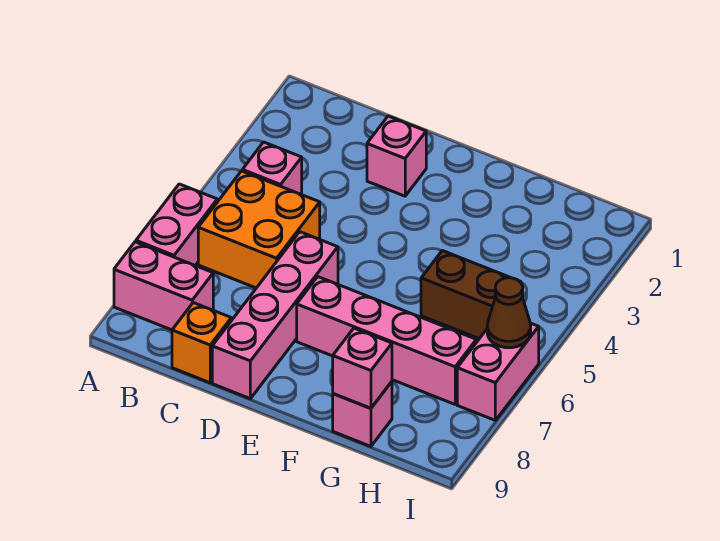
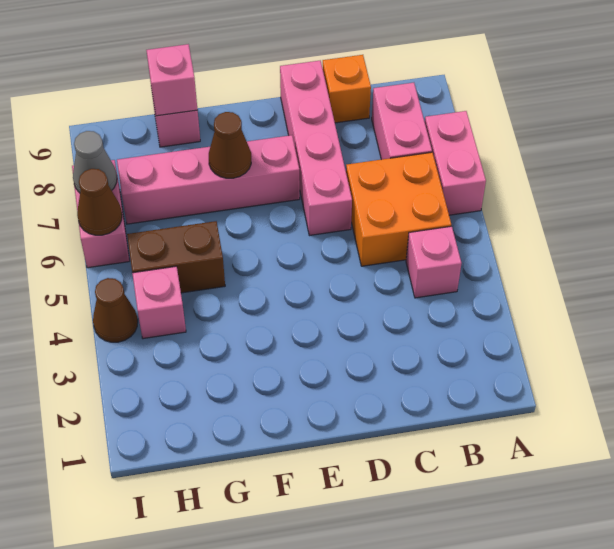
pink brick A8:B8 level 1 -> pink brick B7:B8 level 1
pink brick D2 level 1 -> pink brick H4 level 1
none -> brown cone F7 level 2
none -> brown cone I4 level 1
none -> grey cone I7 level 2

